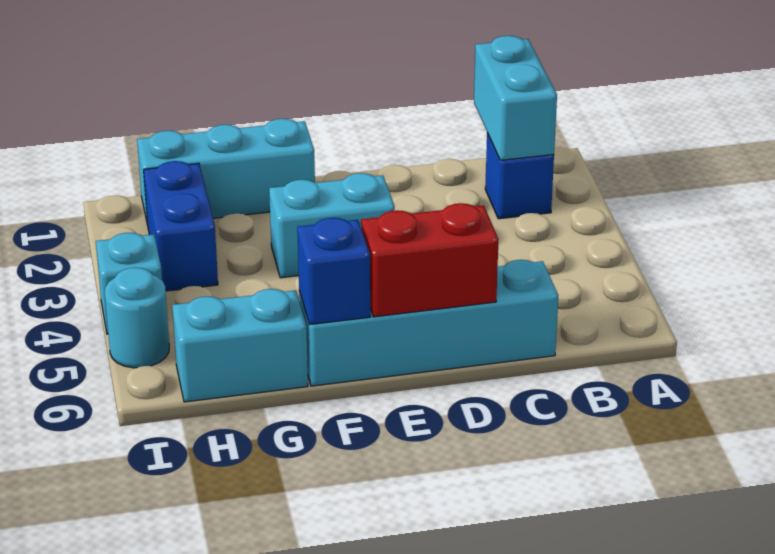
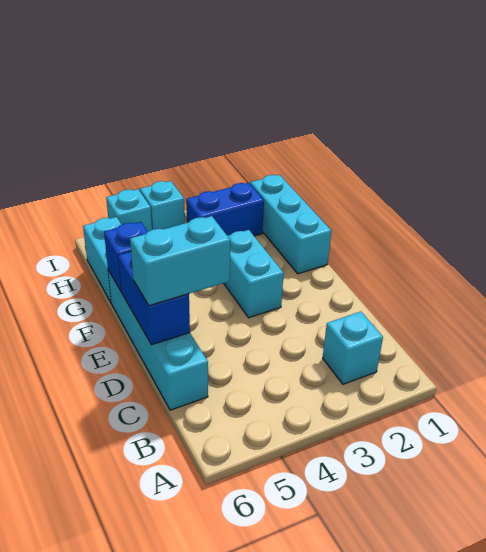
cyan brick B1:B2 level 2 -> cyan brick D5:D6 level 3
blue brick B2 level 1 -> cyan brick B2 level 1
red brick D6:E6 level 2 -> blue brick D6:E6 level 2
cyan round brick I5 level 1 -> cyan brick I5 level 1

